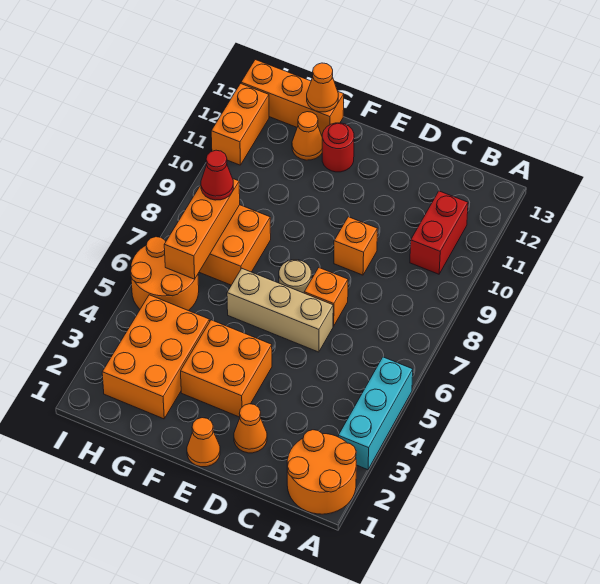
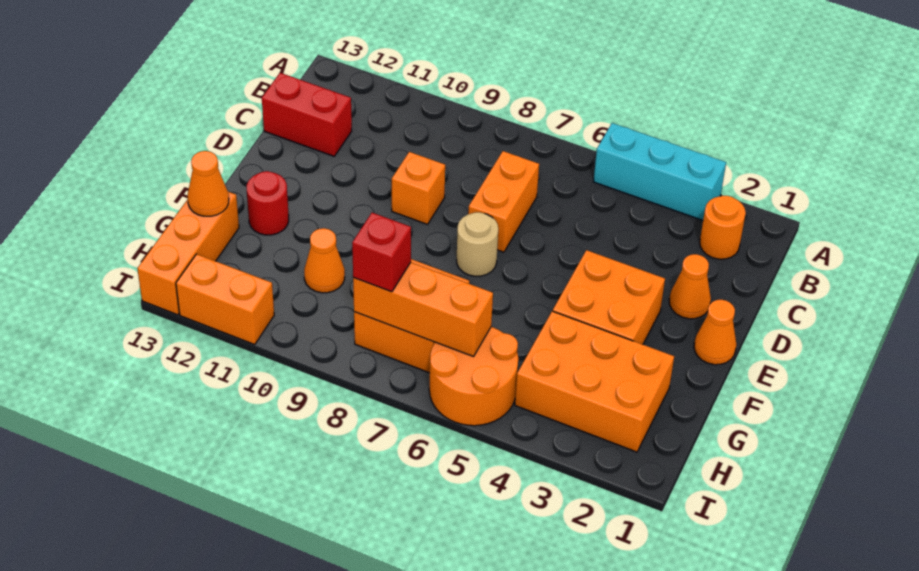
orange round brick A1:B2 level 1 -> orange round brick B2 level 1
red brick B10:B11 level 1 -> red brick C12:C13 level 1
tan brick D6:F6 level 1 -> none
orange brick D7 level 1 -> orange brick C7:D7 level 1
orange cone G12 level 1 -> orange cone G10 level 1
red cone H8 level 3 -> red brick H8 level 3

